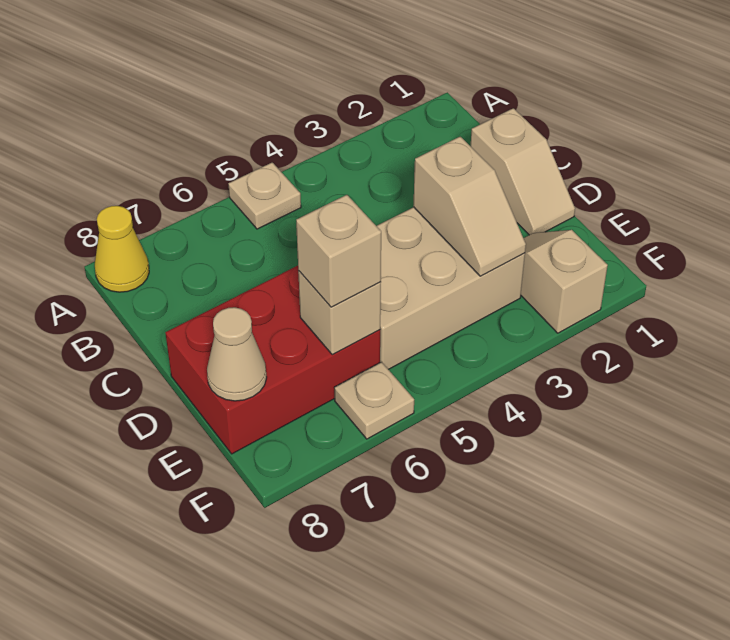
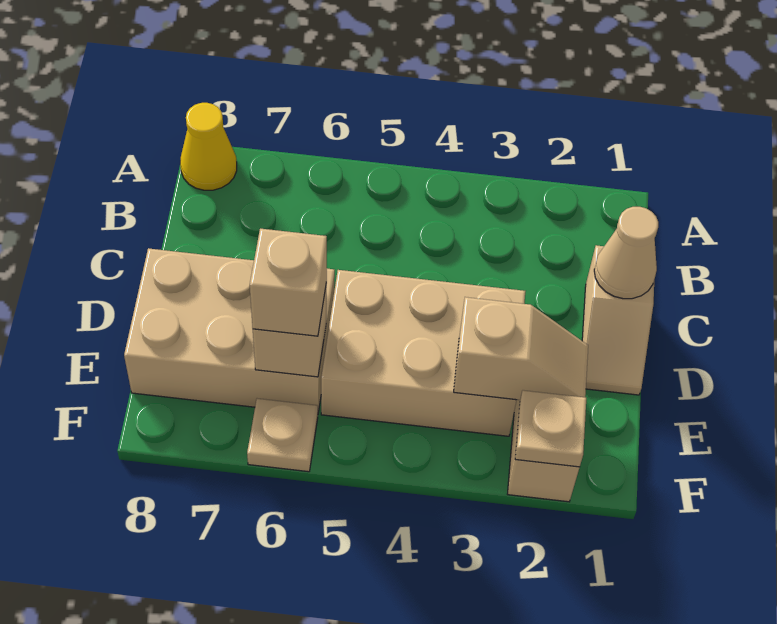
tan plate A5 level 1 -> tan plate F2 level 2
tan slope D3:E3 level 2 top D -> tan slope E2:E3 level 2 top 3
red brick D6:E8 level 1 -> tan brick D6:E8 level 1
tan cone E8 level 2 -> tan cone C1 level 2

